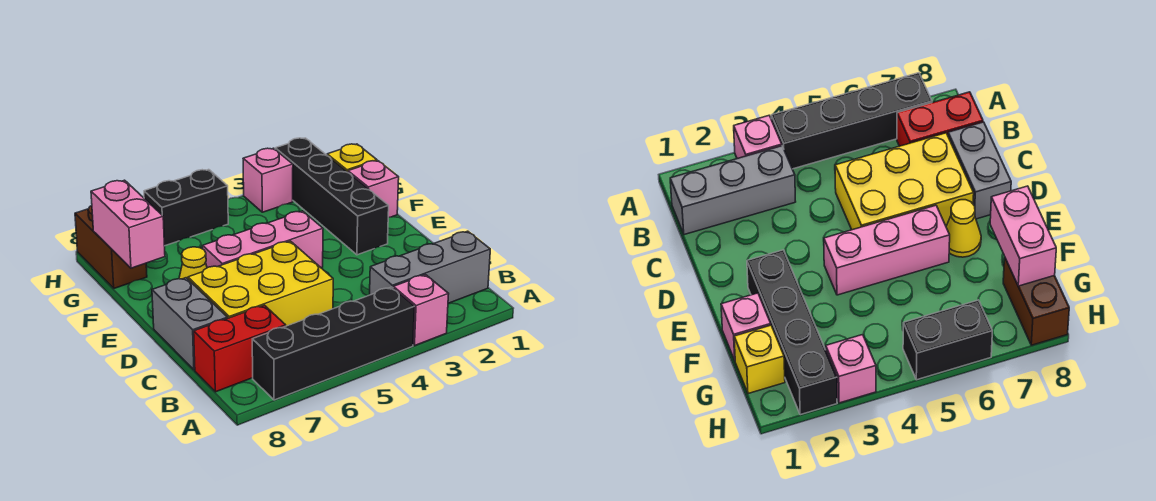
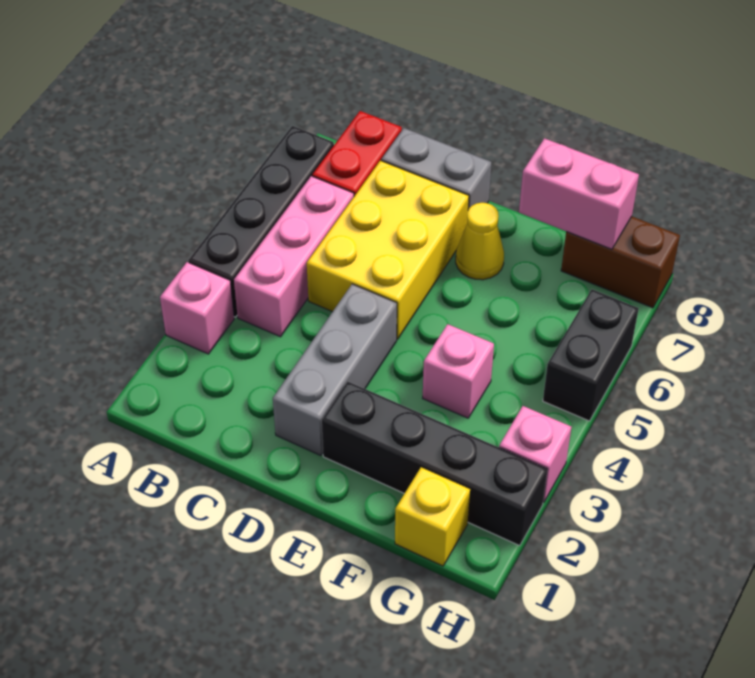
grey brick B1:B3 level 1 -> grey brick D2:D4 level 1
pink brick E4:E6 level 1 -> pink brick B4:B6 level 1
pink brick F1 level 1 -> pink brick F4 level 1

